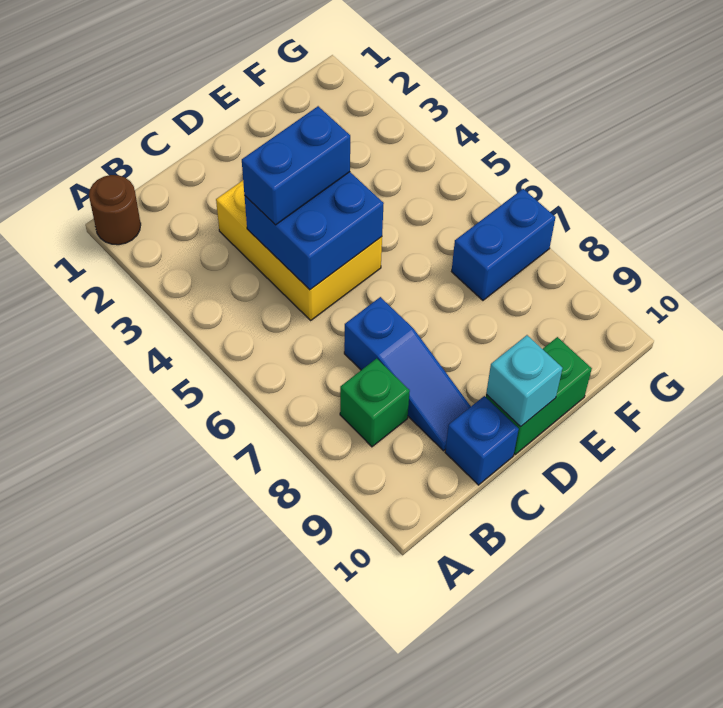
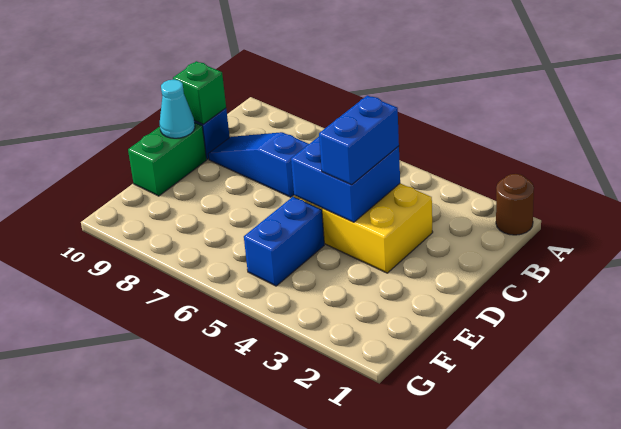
green brick B8 level 1 -> green brick C10 level 2
cyan brick D10 level 2 -> cyan cone D10 level 2
blue brick F7:G7 level 1 -> blue brick E5:F5 level 1

